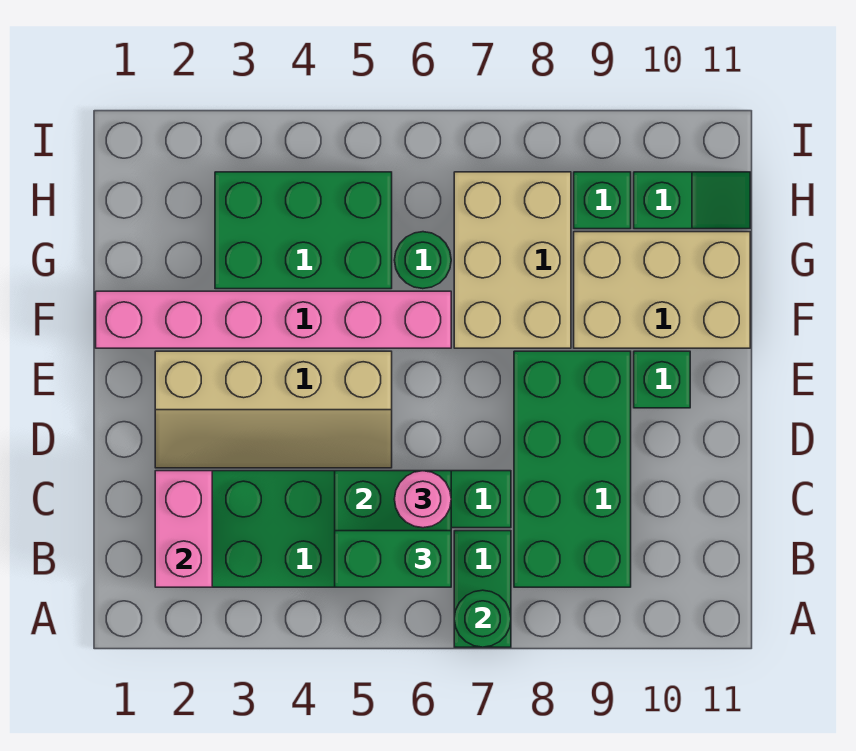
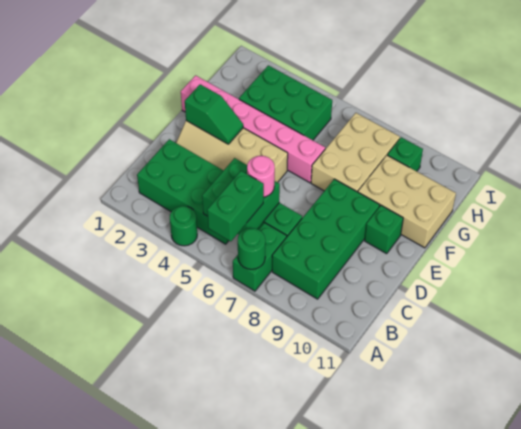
pink brick B2:C2 level 2 -> none
green brick B5:B6 level 3 -> green brick A6:B6 level 3
green round brick G6 level 1 -> green round brick A4 level 1
green slope H10:H11 level 1 top 10 -> green slope E2:E3 level 2 top 2

